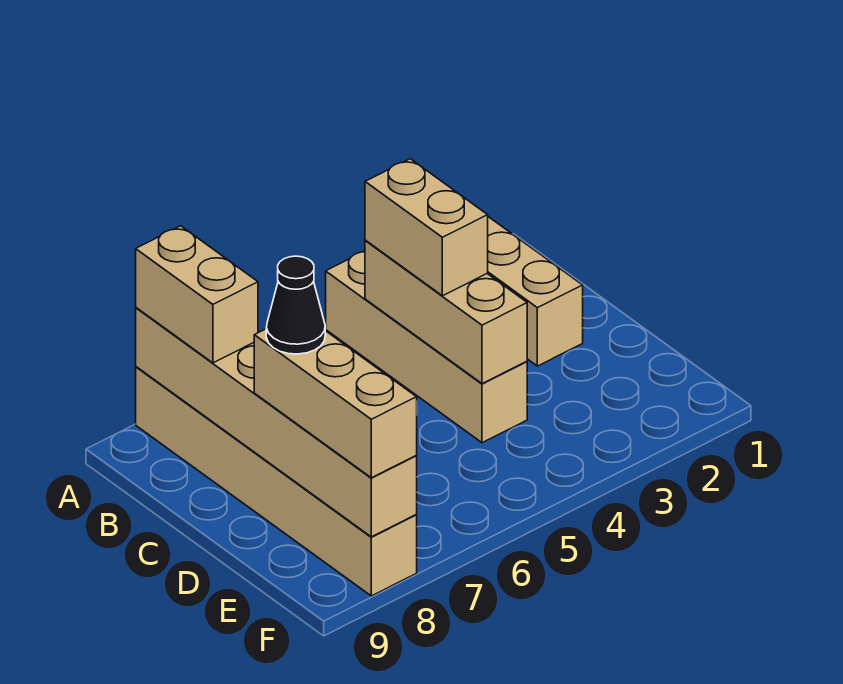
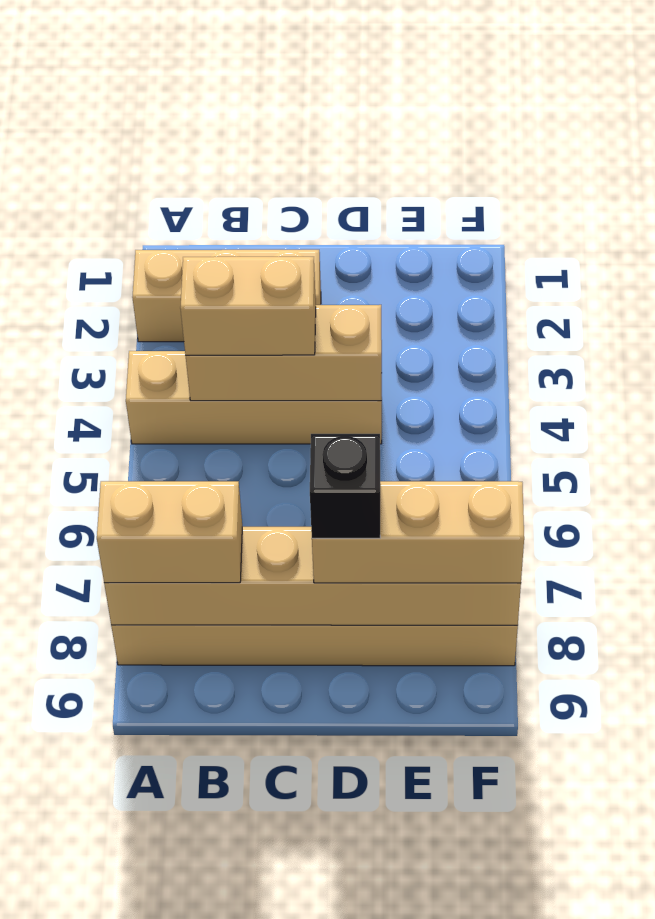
black cone D8 level 4 -> black brick D8 level 4

